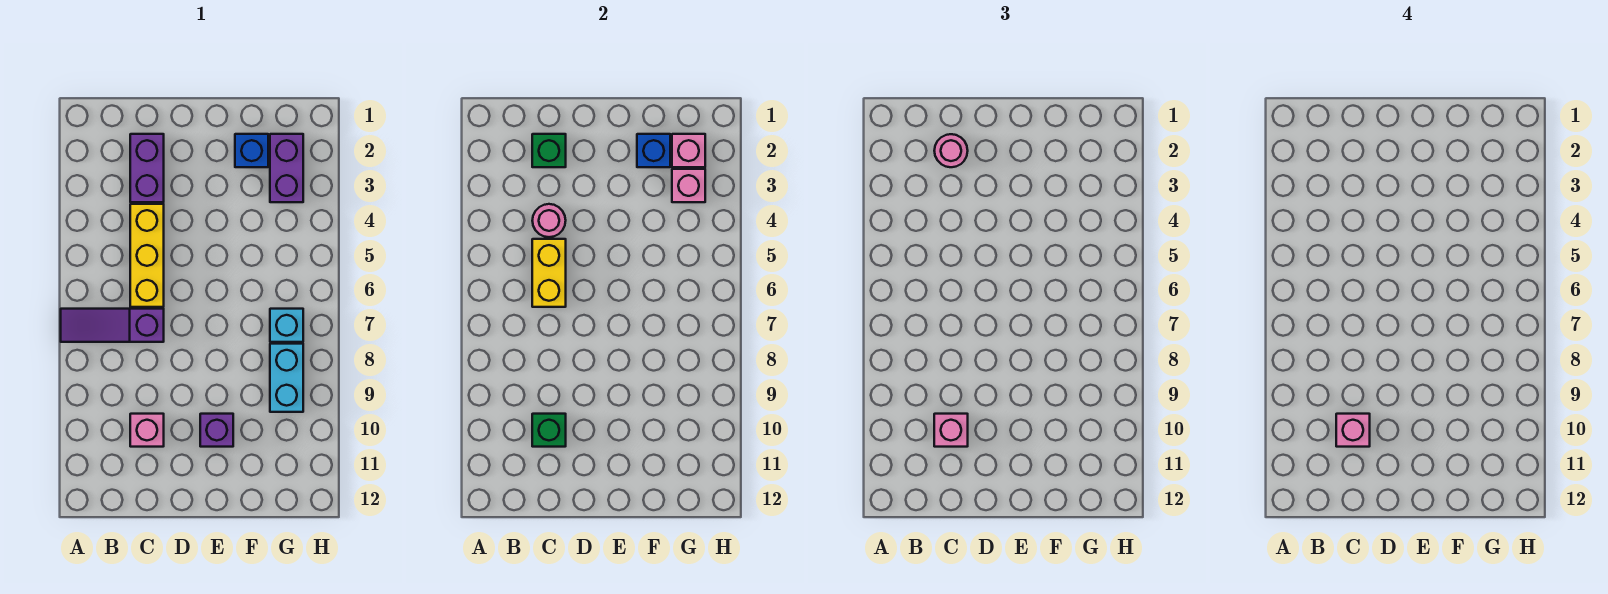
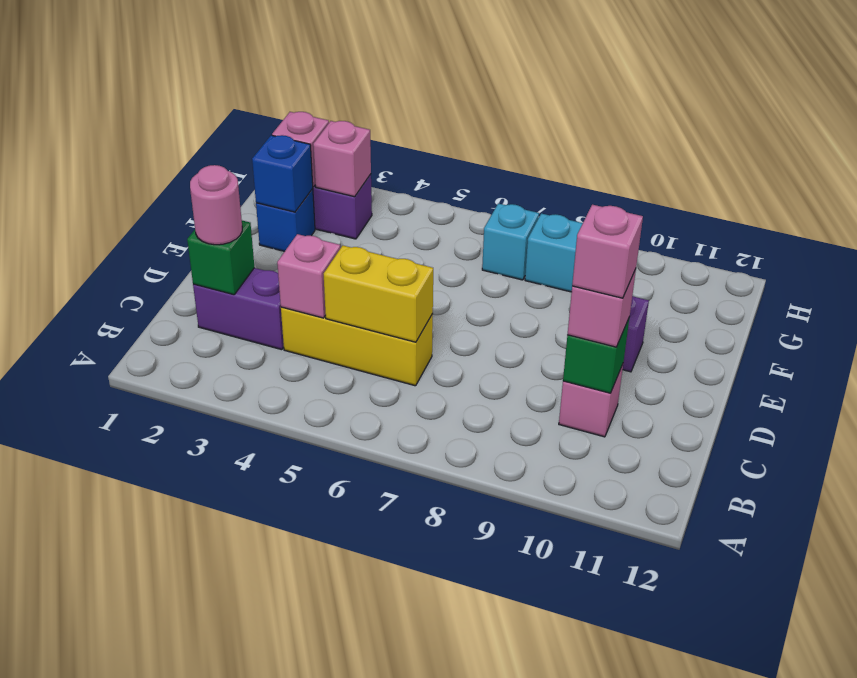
purple slope A7:C7 level 1 top C -> none
pink round brick C4 level 2 -> pink brick C4 level 2

